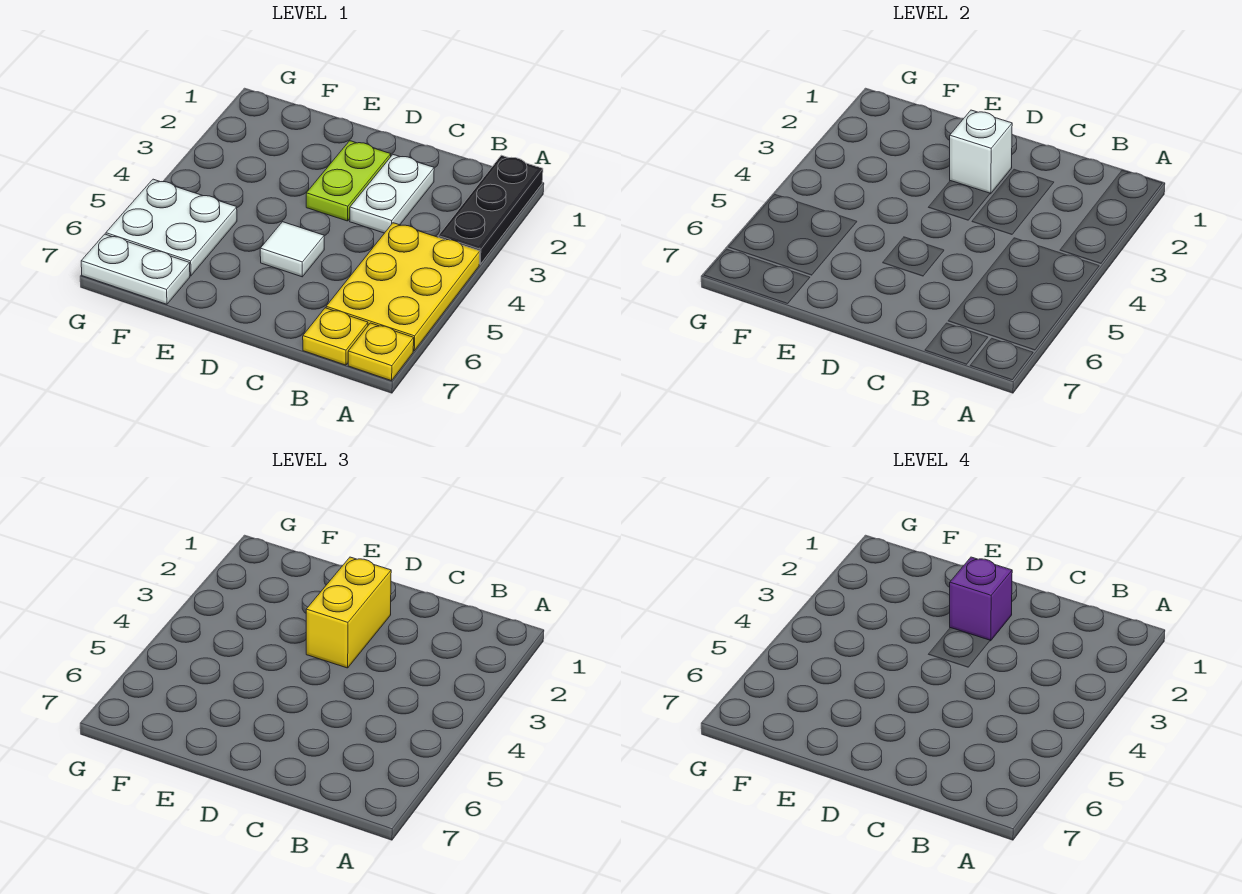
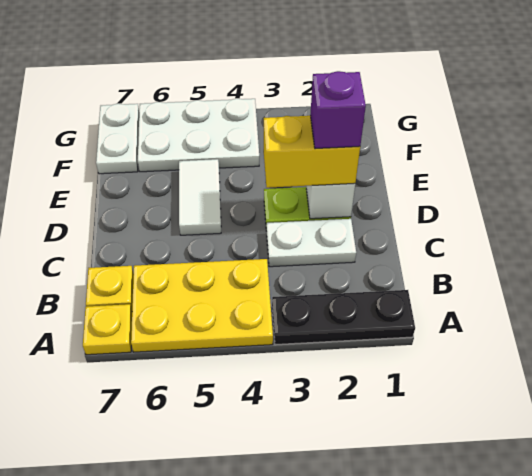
white tile D5 level 1 -> white tile D5:E5 level 1
white plate F5:G6 level 1 -> white plate F4:G6 level 1

